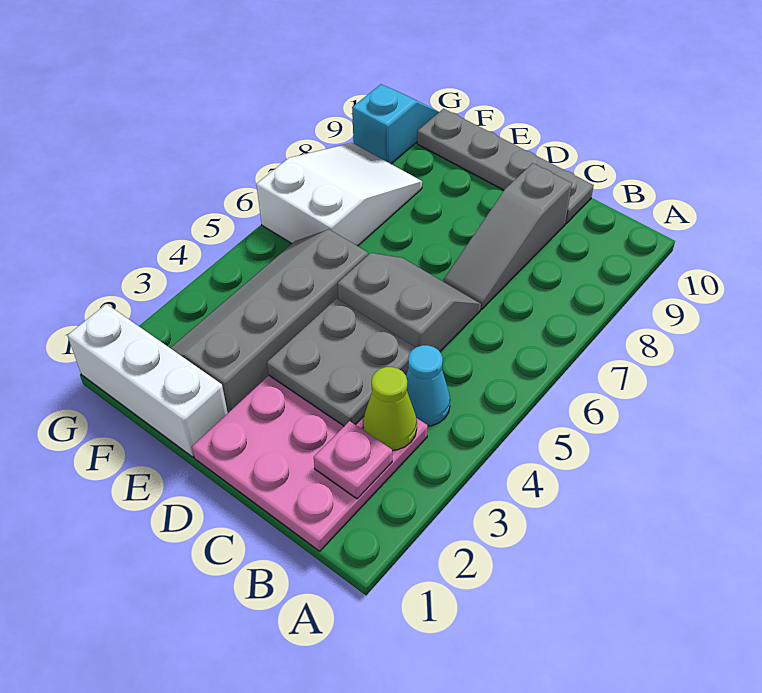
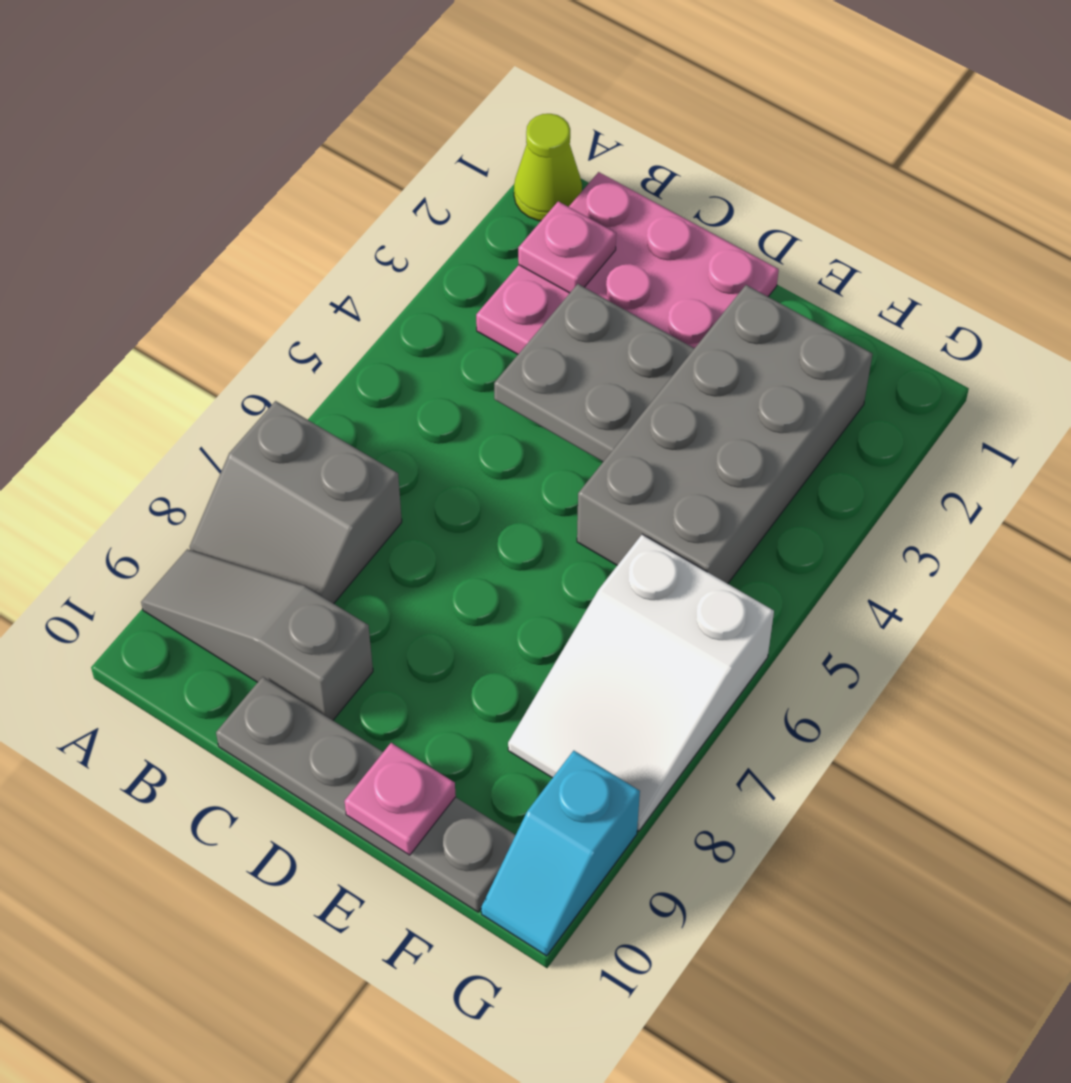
lime cone B3 level 2 -> lime cone A1 level 1
cyan cone B4 level 1 -> none
grey slope C5:D6 level 1 top 5 -> grey slope A7:B8 level 1 top 7
grey slope C7:C9 level 1 top 9 -> grey slope A9:C9 level 1 top C
white brick E1:G1 level 1 -> none
grey slope E2:F5 level 1 top E -> grey brick E2:F5 level 1
none -> pink plate E10 level 2

